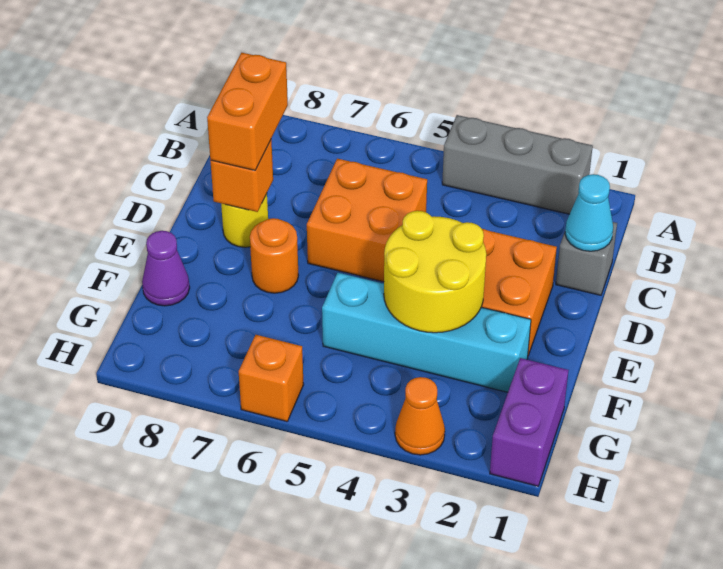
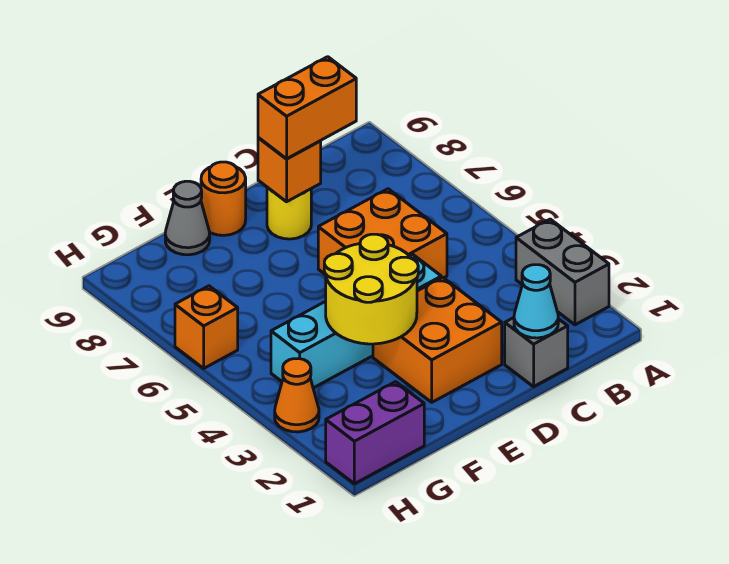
grey brick A2:A4 level 1 -> grey brick A2:A3 level 1
orange round brick E7 level 1 -> orange round brick E9 level 1
cyan brick F2:F5 level 1 -> cyan brick D4:G4 level 1
purple cone F9 level 1 -> grey cone F9 level 1

